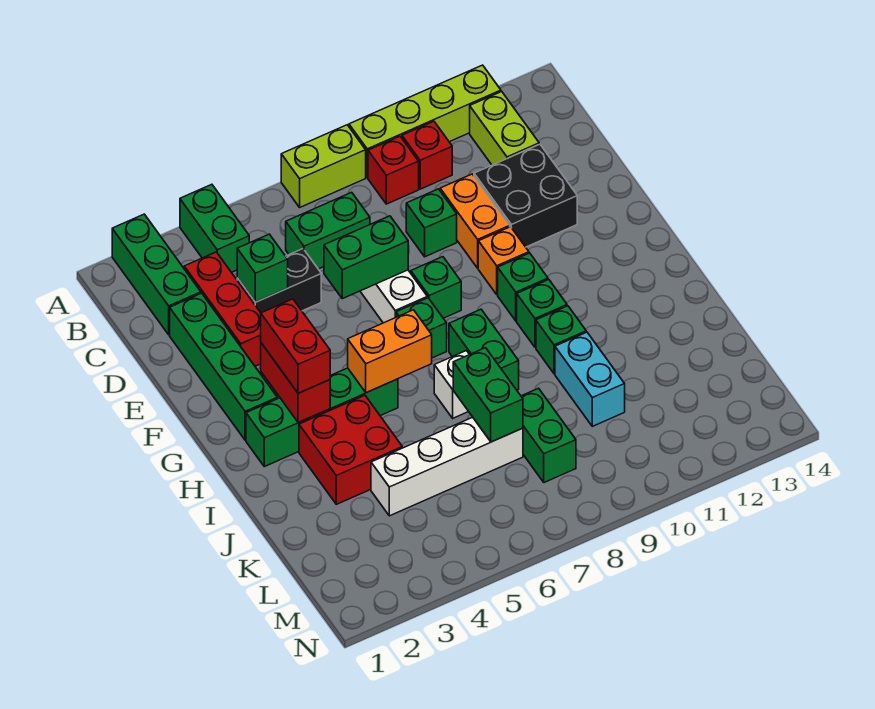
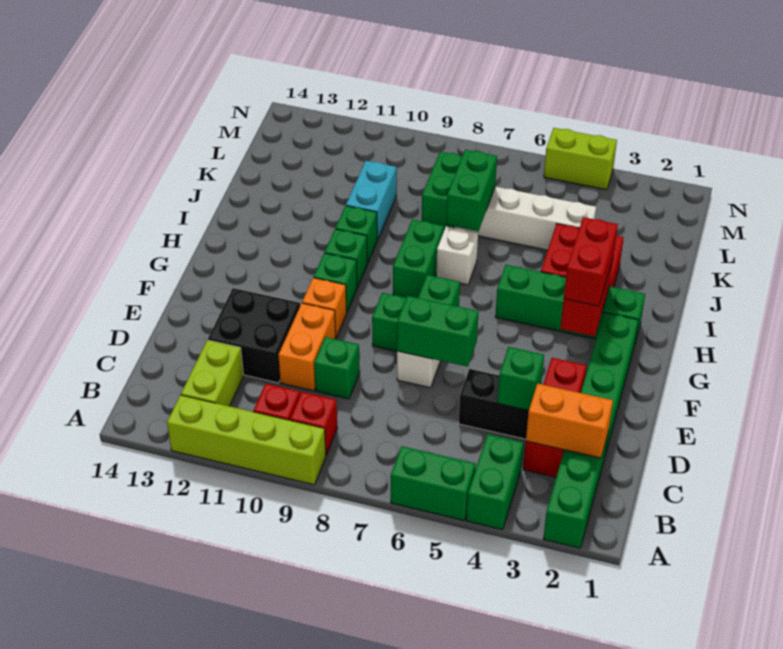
lime brick A7:A8 level 1 -> lime brick N4:N5 level 1
green brick C6:C7 level 1 -> green brick A5:A6 level 1
orange brick H5:H6 level 2 -> orange brick C2:C3 level 2

